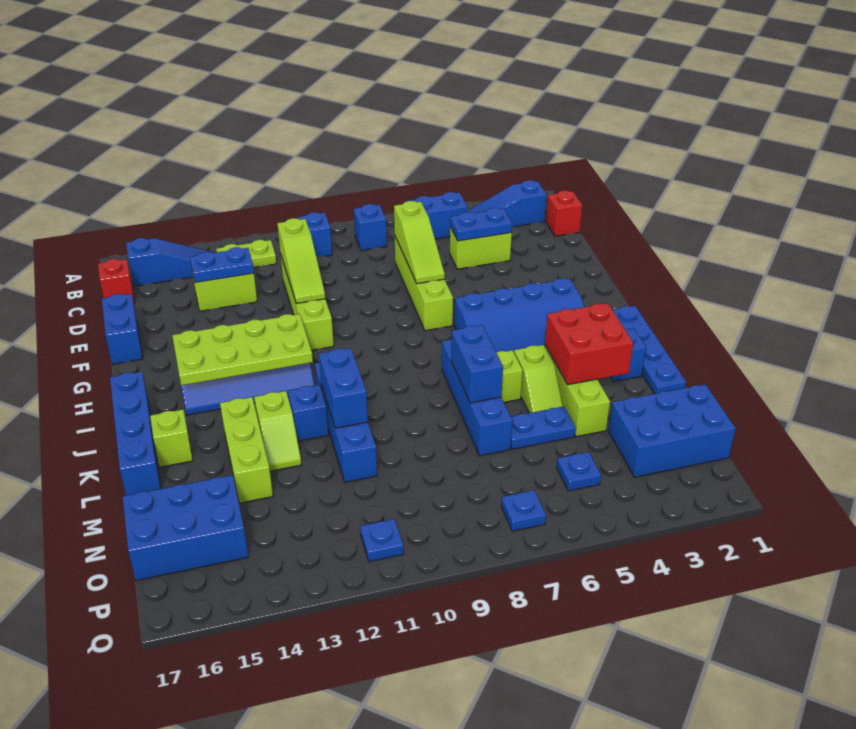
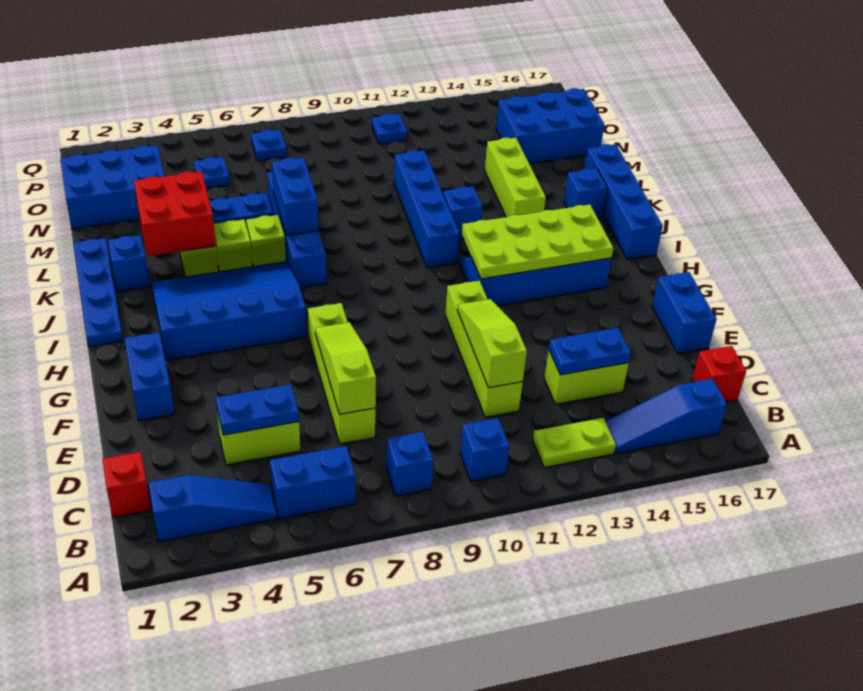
blue brick K11:L11 level 2 -> blue brick F2:G2 level 1
lime slope K13:L13 level 1 top K -> none
lime brick K16 level 1 -> blue brick K16 level 1

